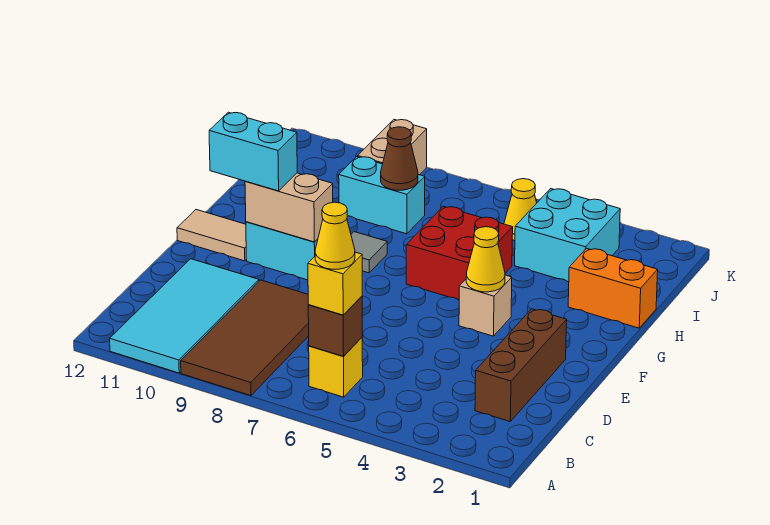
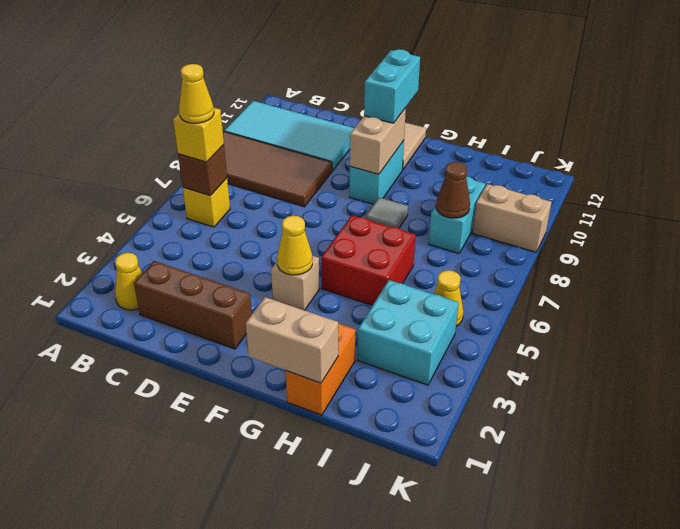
none -> yellow cone B2 level 1
none -> tan brick G1:H1 level 2

